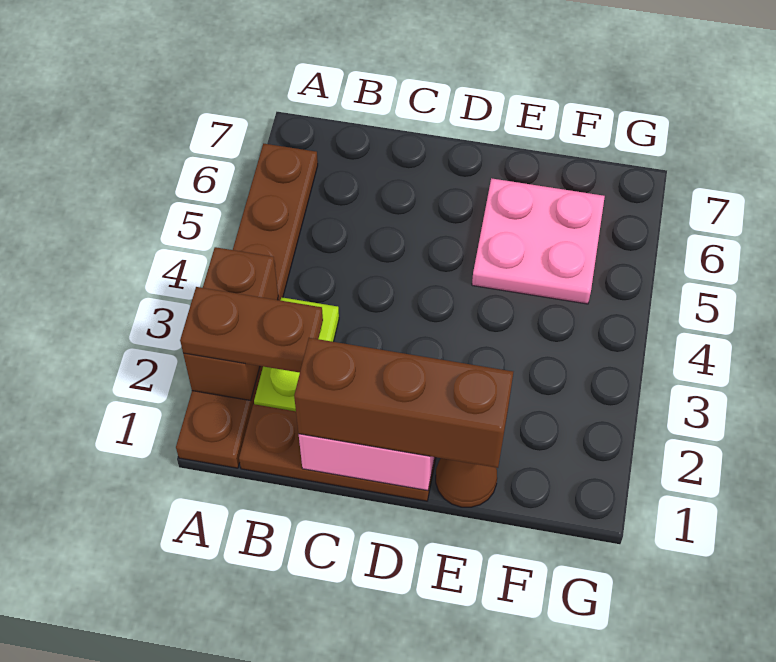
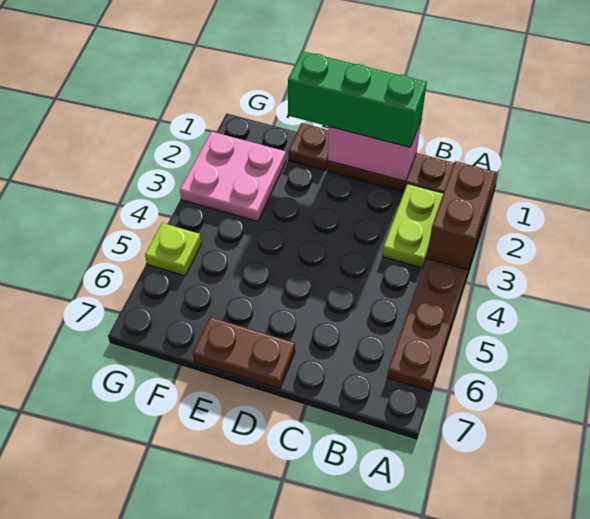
brown plate A2:B2 level 3 -> brown plate D7:E7 level 1
brown brick C1:E1 level 3 -> green brick C1:E1 level 3
brown cone E1 level 1 -> brown plate E1 level 1
pink plate E5:F6 level 1 -> pink plate F2:G3 level 1
none -> lime plate G5 level 1

